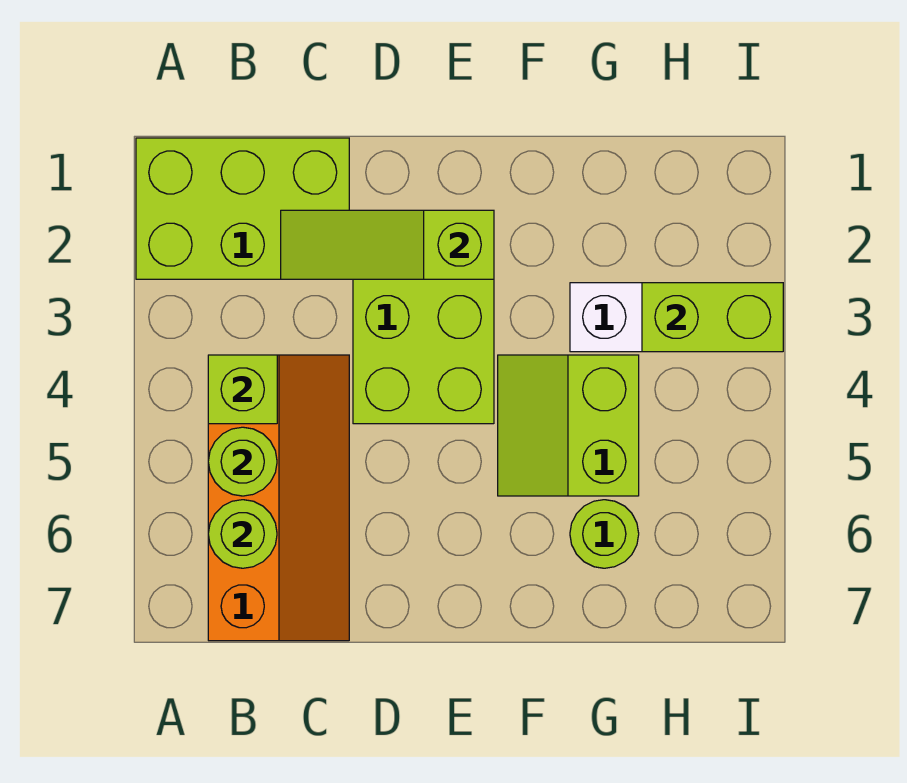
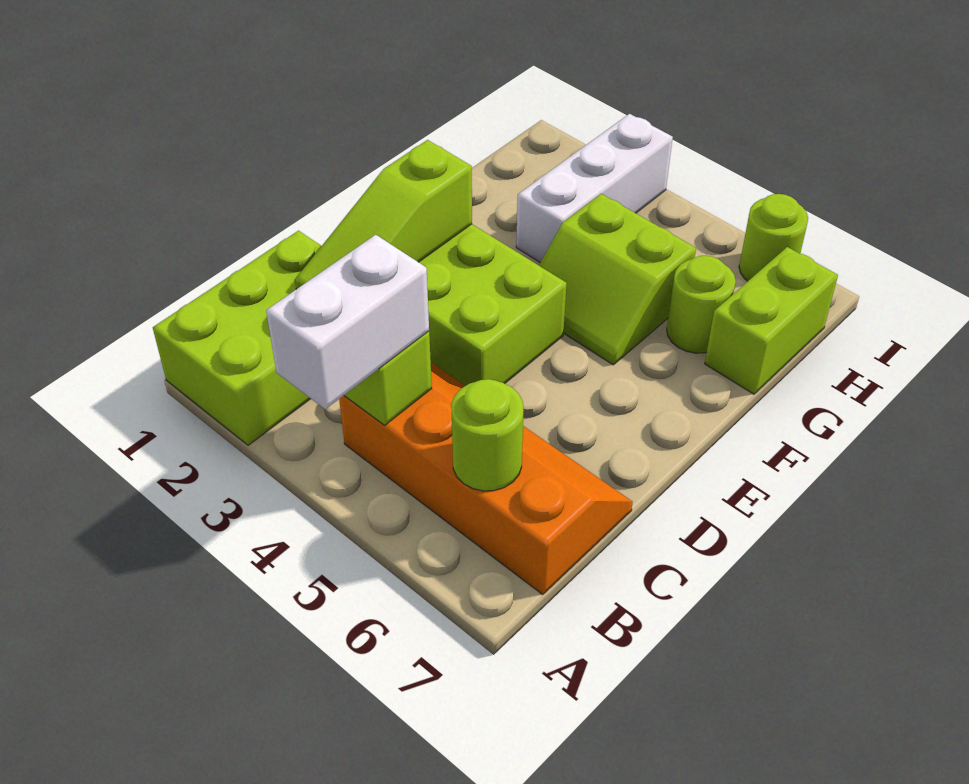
none -> white brick A4:B4 level 3
lime round brick B5 level 2 -> lime round brick I6 level 1
lime brick H3:I3 level 2 -> lime brick G7:H7 level 1

